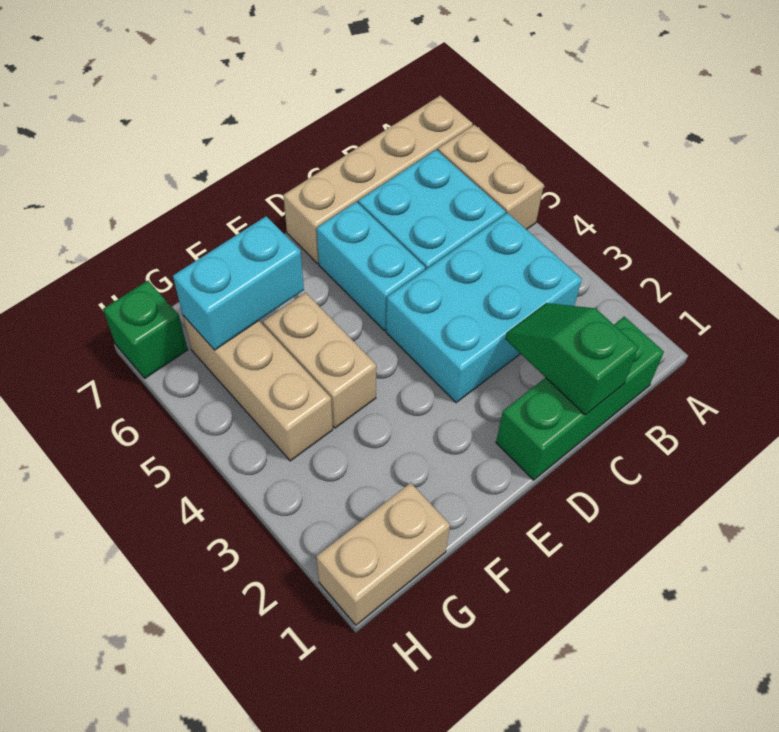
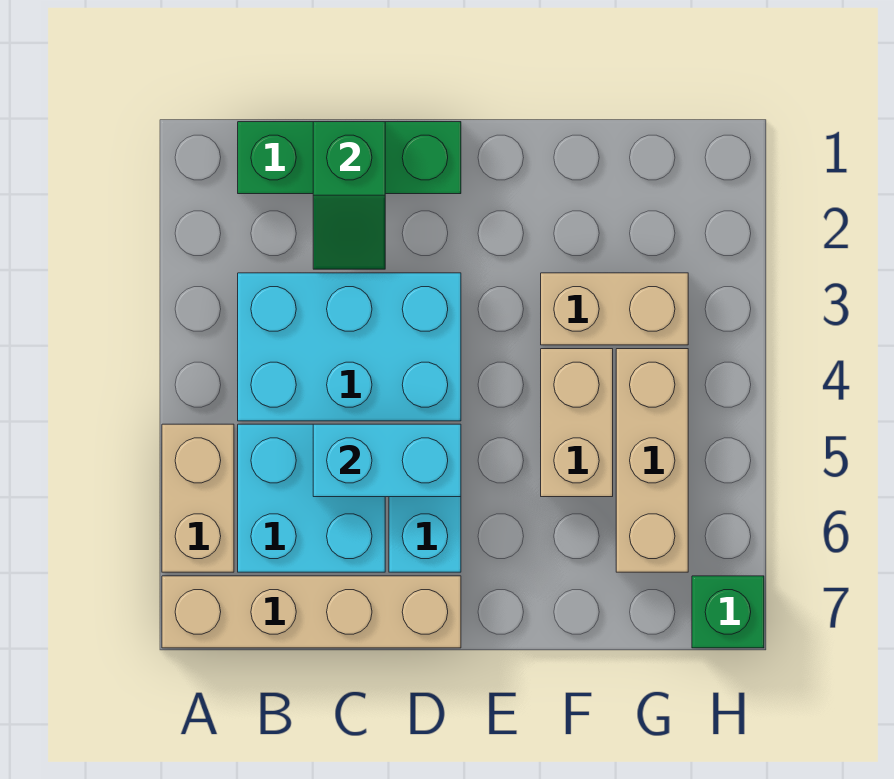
cyan brick F6:G6 level 2 -> cyan brick C5:D5 level 2
tan brick G1:H1 level 1 -> tan brick F3:G3 level 1

